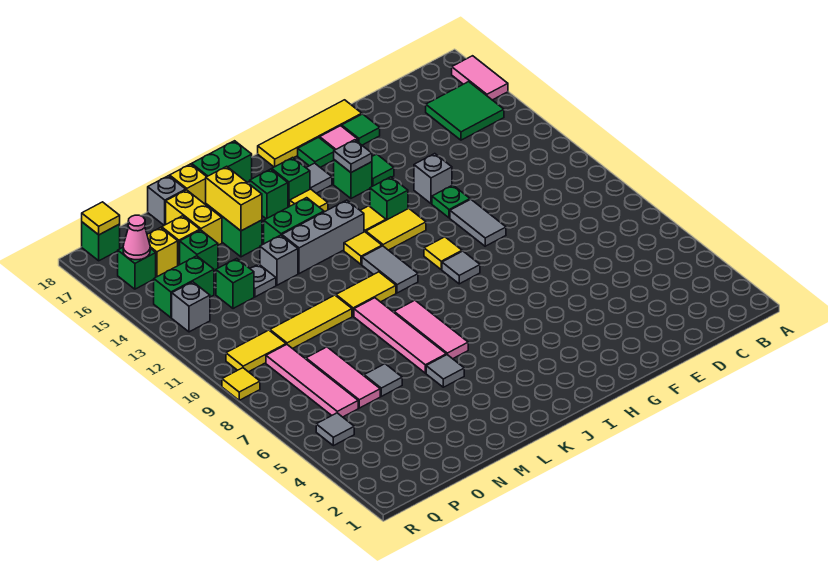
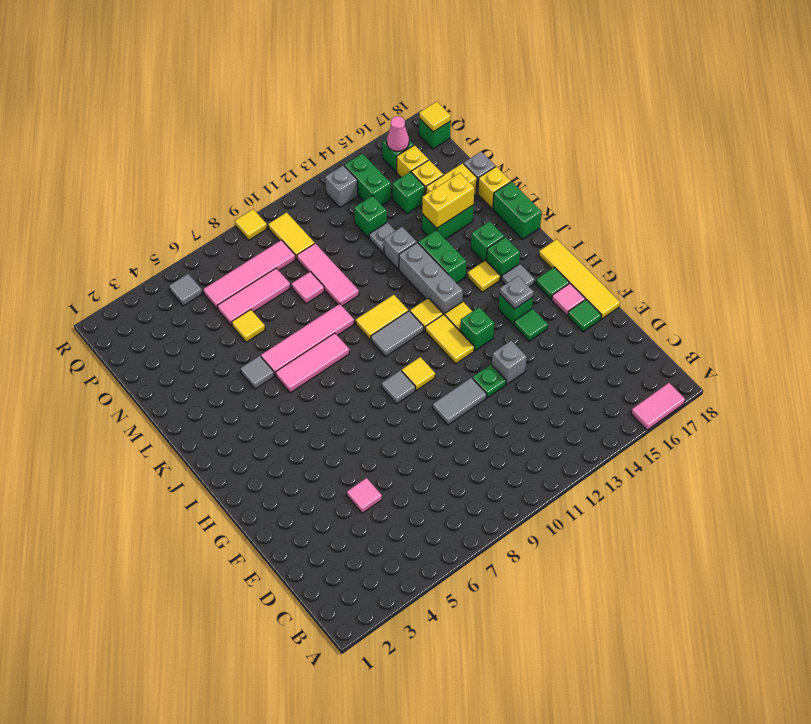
green tile B15:C16 level 1 -> none
none -> pink tile E5 level 1
yellow tile K10:L10 level 1 -> yellow tile K10:K11 level 1
yellow tile M10:O10 level 1 -> pink tile M10:O10 level 1
grey tile N6 level 1 -> yellow tile N6 level 1
none -> pink tile N9 level 1

